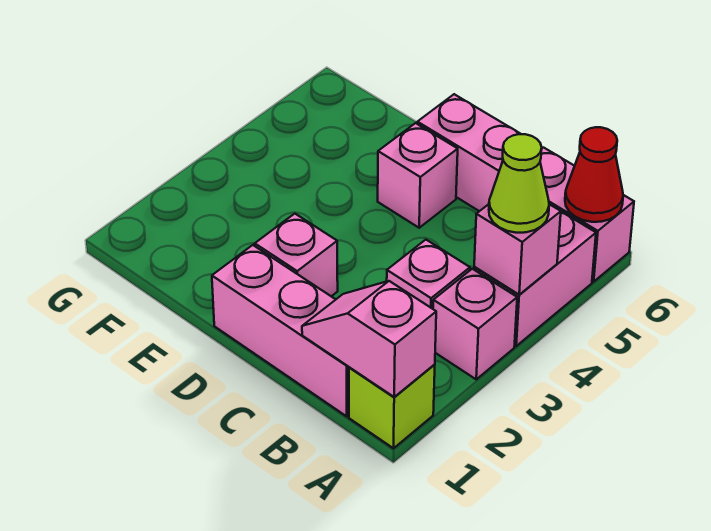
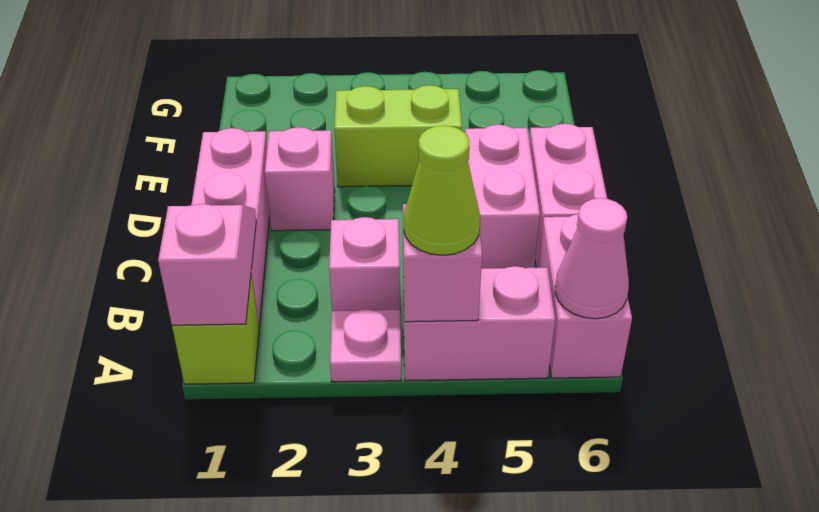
pink brick A3 level 1 -> pink plate A3 level 1
red cone A6 level 2 -> pink cone A6 level 2
pink brick D5 level 1 -> pink brick C5:D5 level 1
none -> lime brick E3:E4 level 1

